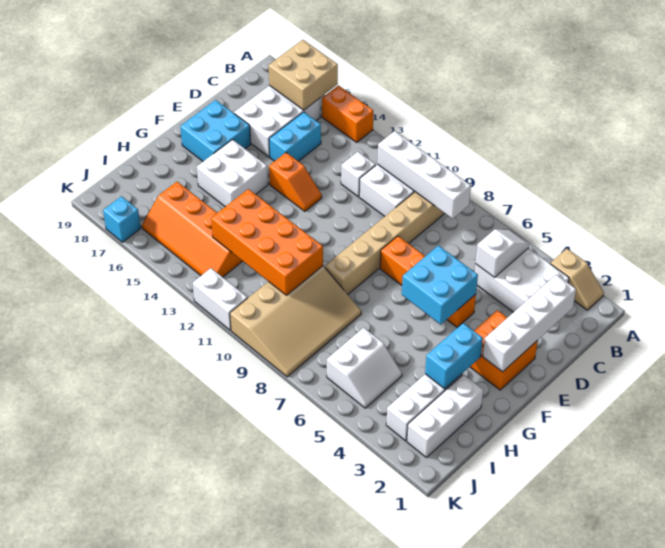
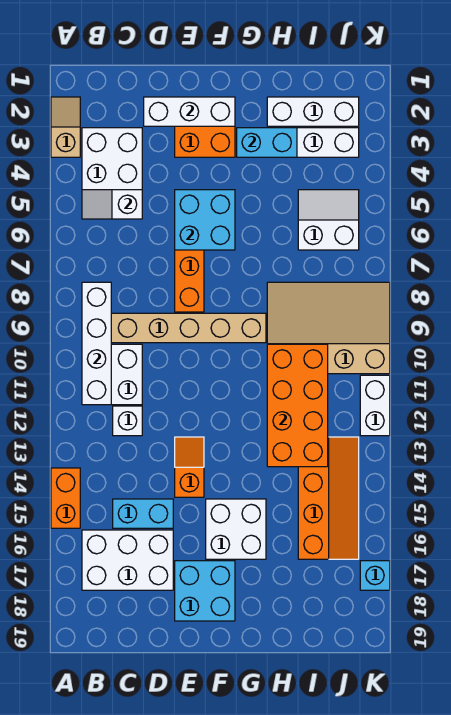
tan brick A16:B17 level 2 -> none
white brick C2:F2 level 2 -> white brick D2:F2 level 2

